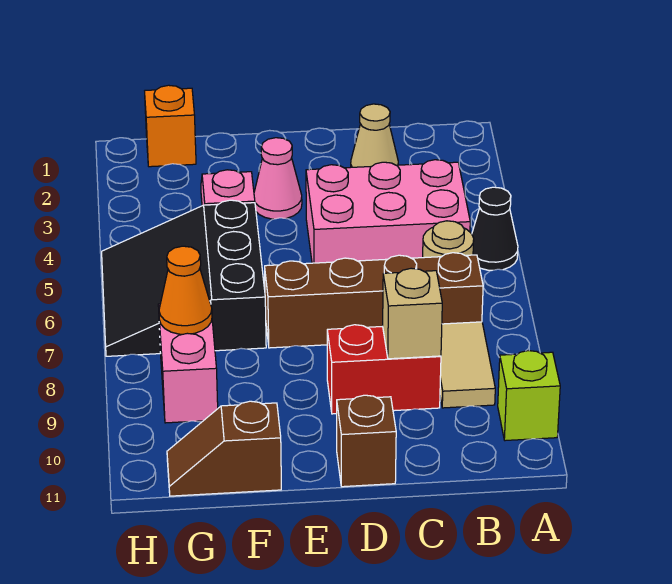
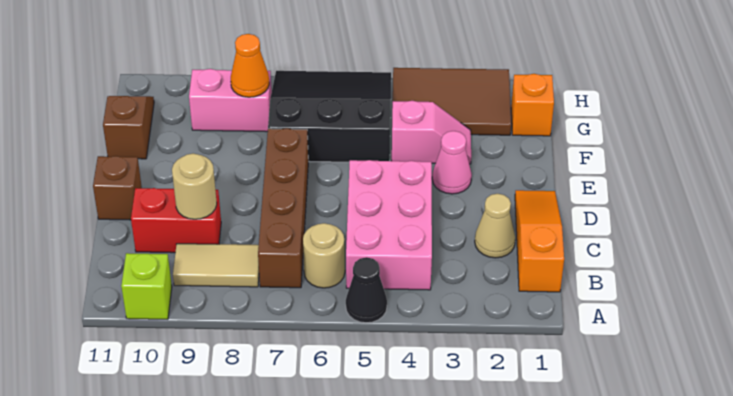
none -> orange slope B1:D1 level 1 top B
red brick C9:D9 level 1 -> red brick C9:C10 level 1
tan brick C9 level 2 -> tan round brick C9 level 2
none -> brown tile G2:H4 level 1

